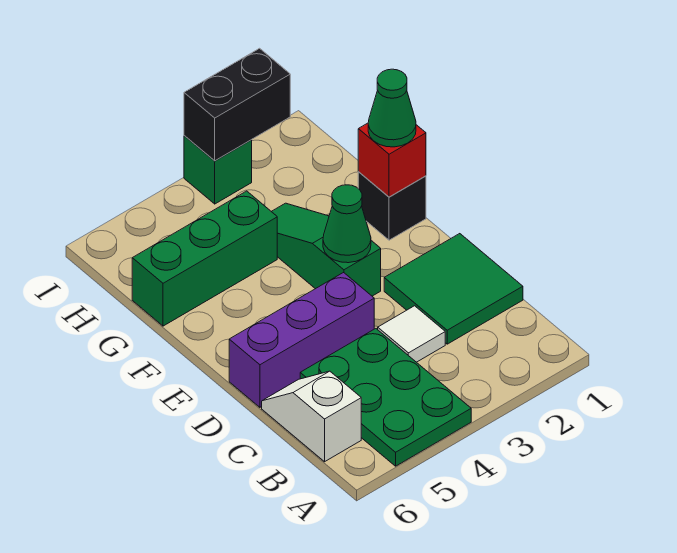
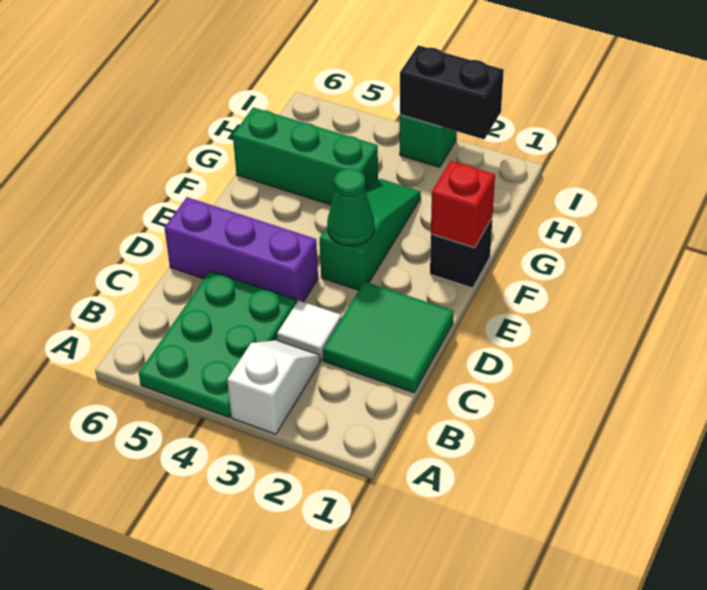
white slope B6:C6 level 1 top B -> white slope A3:B3 level 1 top A
green cone F1 level 3 -> none

